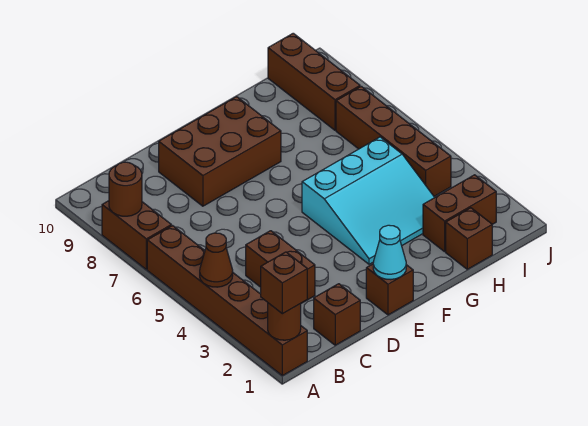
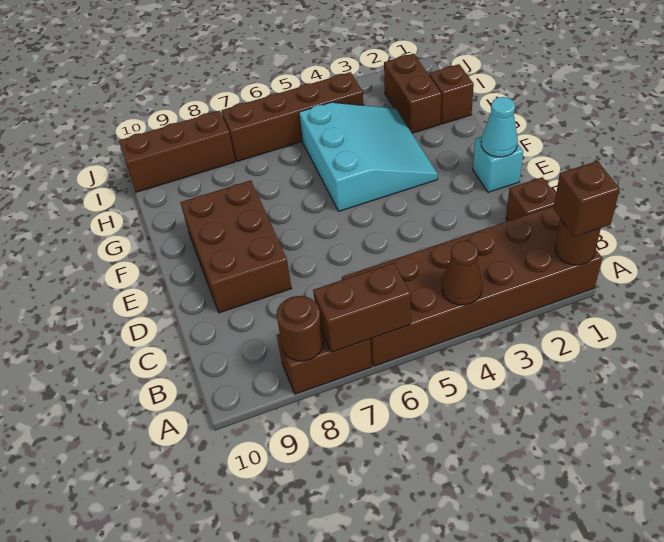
brown brick A1:A6 level 1 -> brown brick A1:B6 level 1
brown brick C3:C4 level 1 -> brown brick A6:A7 level 2
brown brick E1 level 1 -> cyan brick E1 level 1

